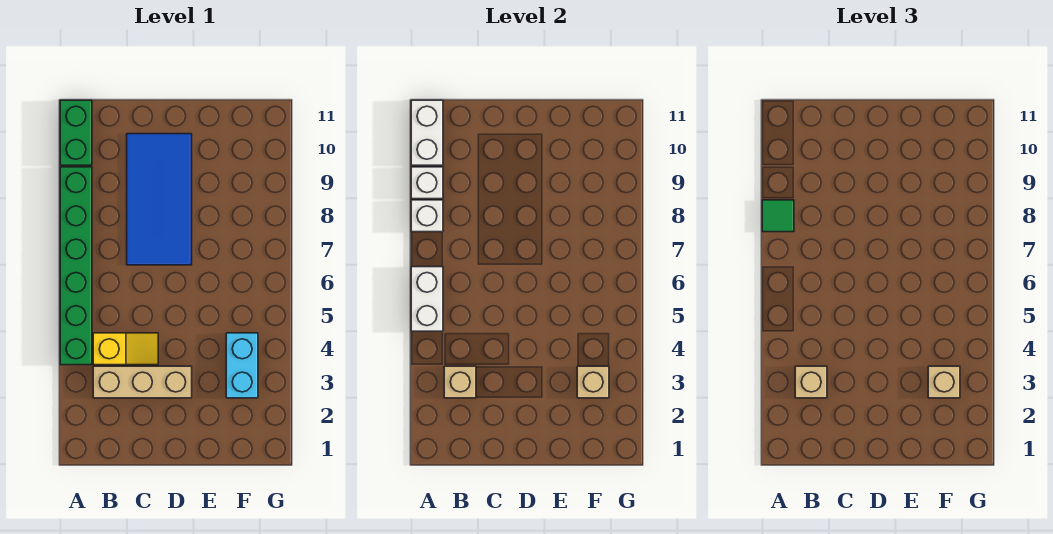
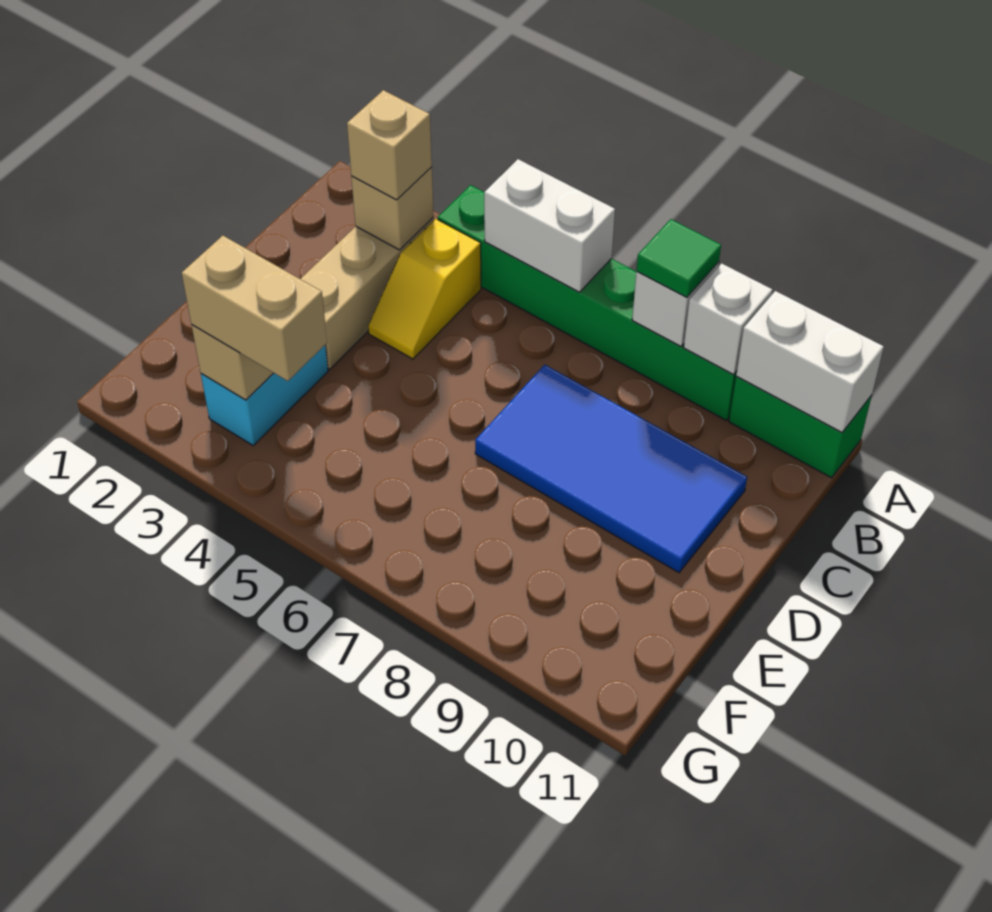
cyan brick F3:F4 level 1 -> cyan brick E3:F3 level 1
tan brick F3 level 3 -> tan brick F3:F4 level 3

